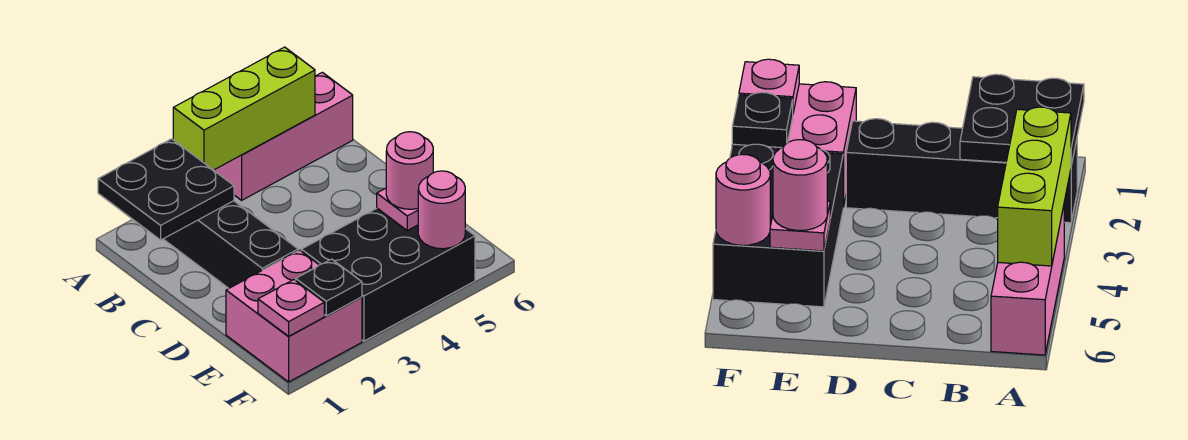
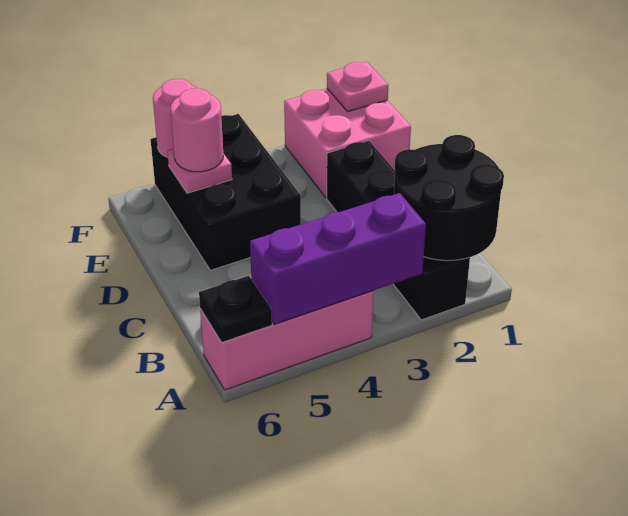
black plate A1:B2 level 2 -> black round brick A1:B2 level 2
lime brick A3:A5 level 2 -> purple brick A3:A5 level 2
black brick E3:F5 level 1 -> black brick D4:F5 level 1
black plate F2 level 2 -> black plate A6 level 2

